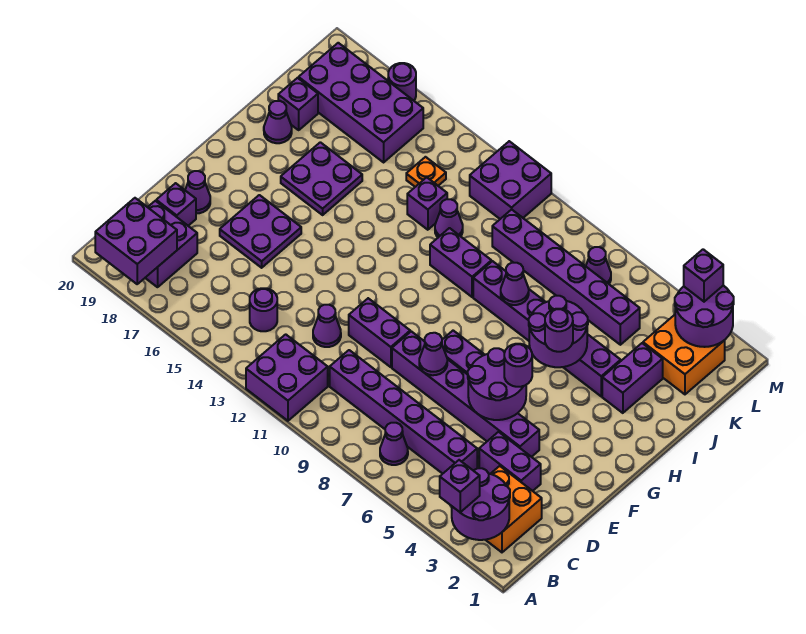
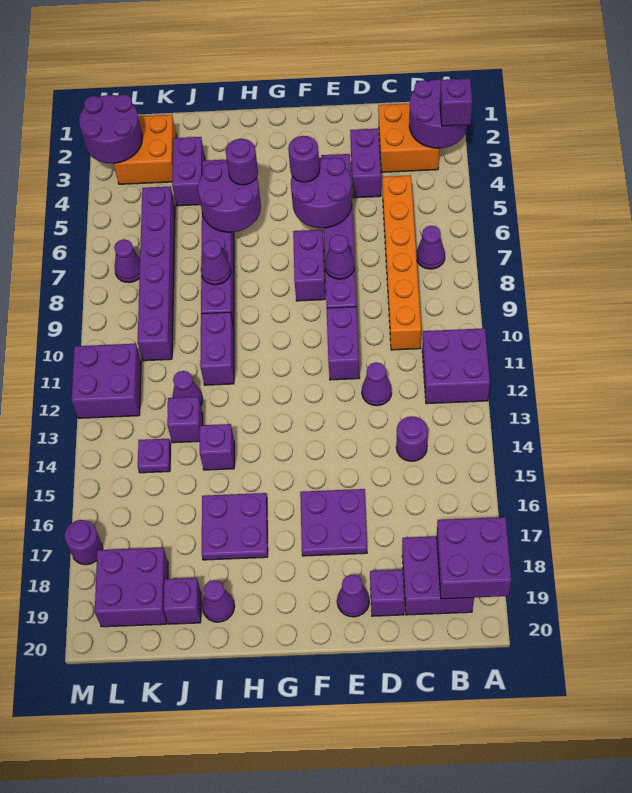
purple brick C5:C10 level 1 -> orange brick C5:C10 level 1
purple brick I3:J3 level 1 -> purple brick J3:J4 level 1
orange plate K14 level 1 -> purple plate K14 level 1
purple brick K16:L19 level 1 -> purple brick K18:L19 level 1
purple brick M3 level 3 -> purple brick I14 level 1

